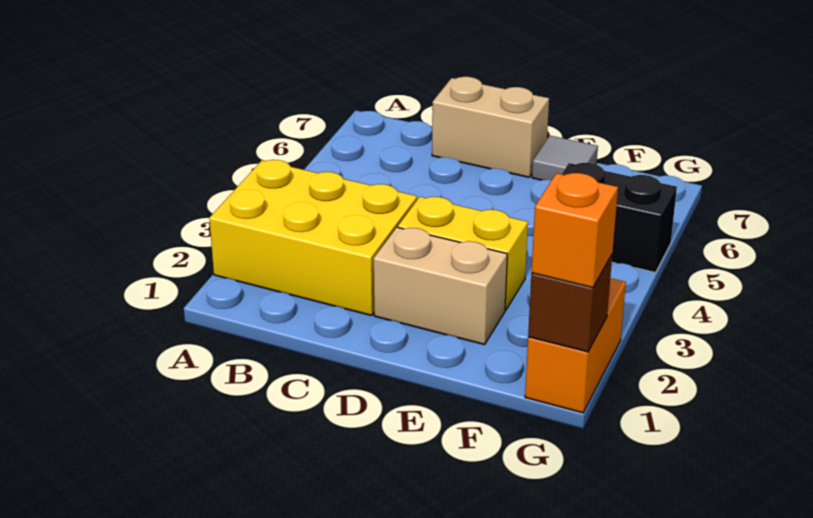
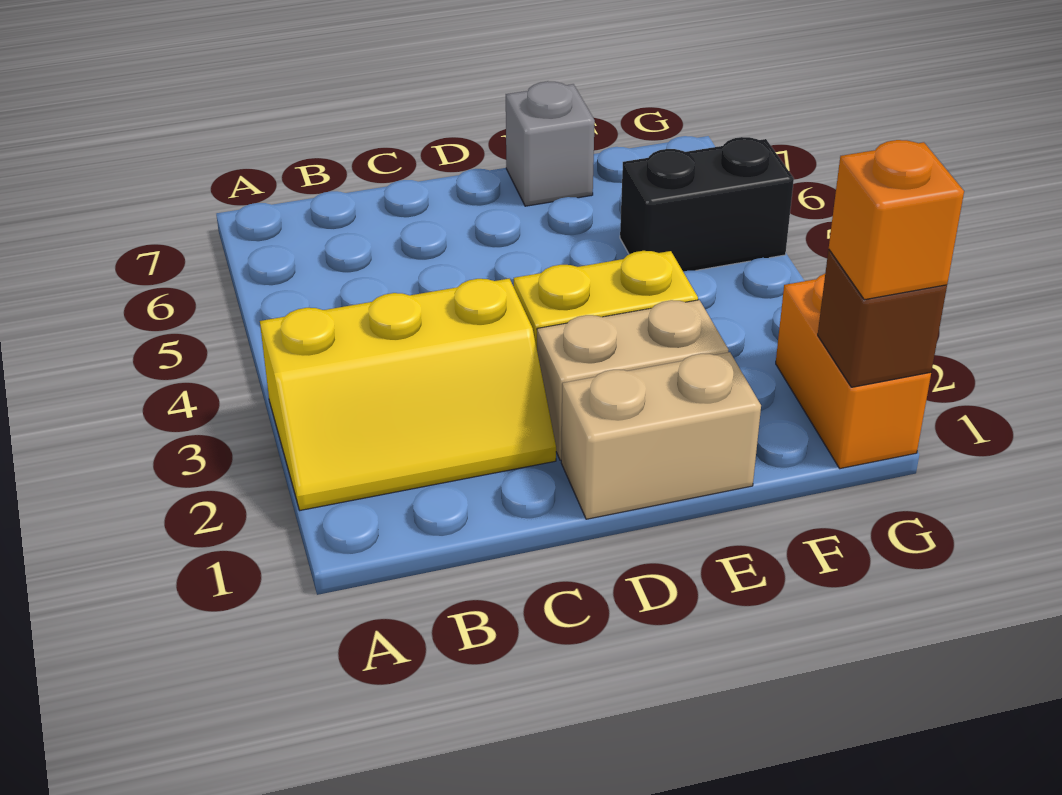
yellow brick A2:C3 level 1 -> yellow slope A2:C3 level 1 top 3
tan brick C7:D7 level 1 -> tan brick D1:E1 level 1
grey tile E7 level 1 -> grey brick E7 level 1

